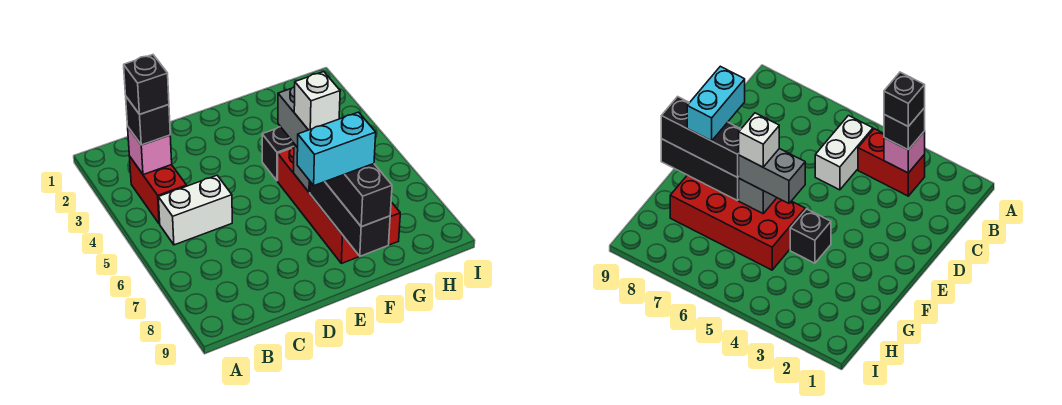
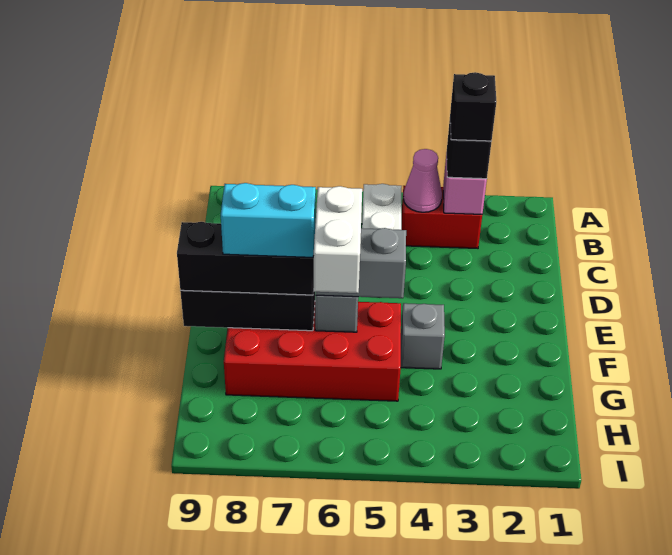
none -> pink cone B4 level 2
cyan brick E8:F8 level 4 -> cyan brick F7:F8 level 4
black brick F4 level 1 -> grey brick F4 level 1
white brick F6 level 4 -> white brick F6:G6 level 4

